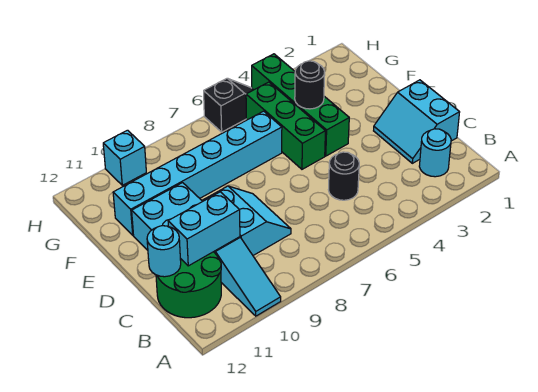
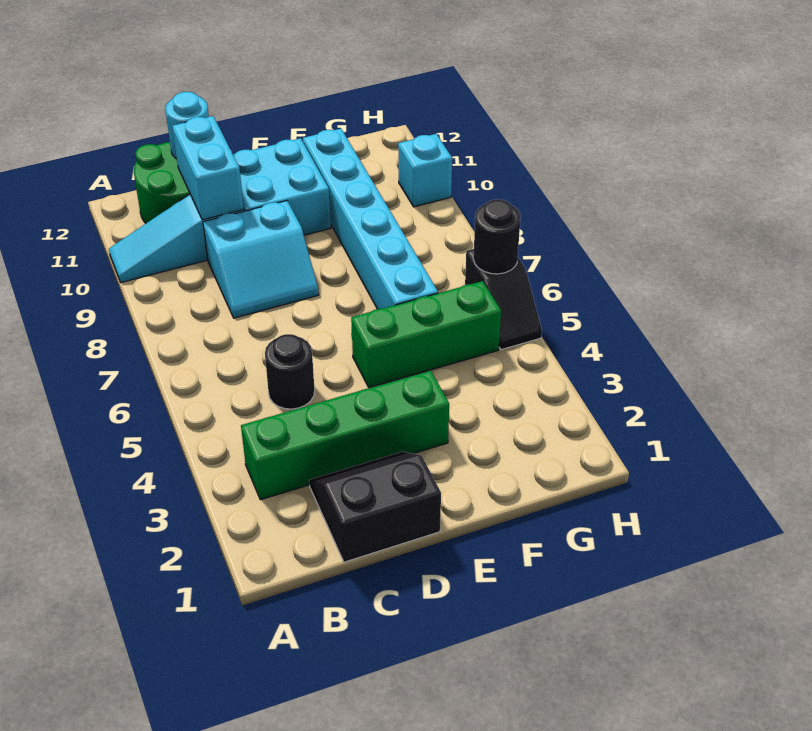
cyan round brick B2 level 1 -> none
cyan slope C1:D2 level 1 top 1 -> black slope C1:D2 level 1 top 1
green brick E4:H4 level 1 -> green brick B3:E3 level 1
black round brick F4 level 2 -> black round brick H6 level 2

